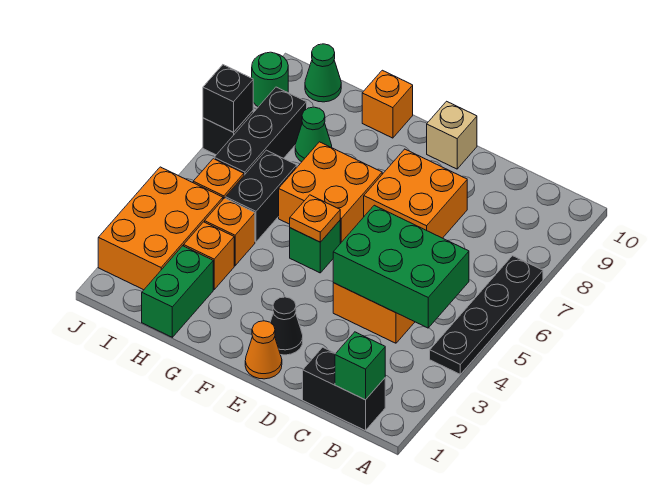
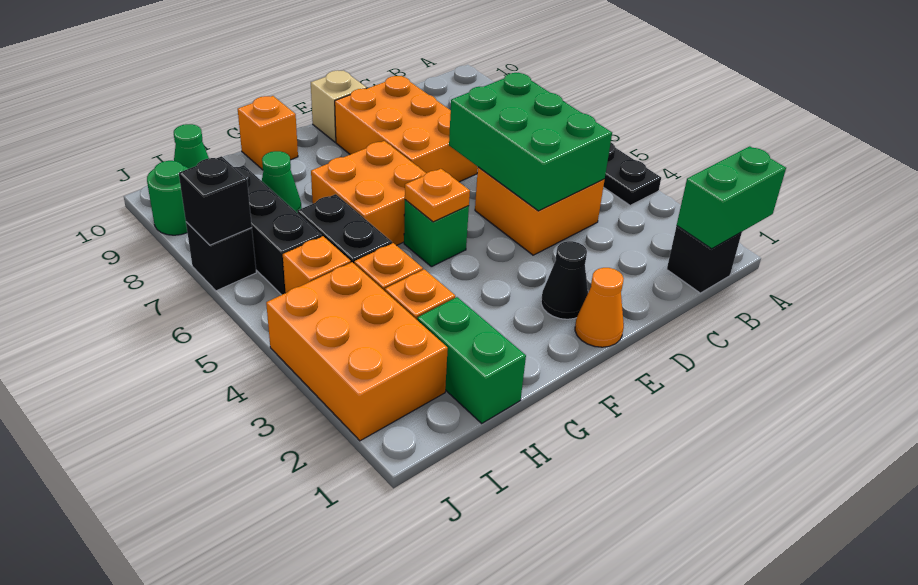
black brick B1:C1 level 1 -> black brick B1 level 1
green brick B1 level 2 -> green brick A1:B1 level 2
green brick B4:D5 level 2 -> green brick C4:D6 level 2
orange brick D7:E8 level 1 -> orange brick D7:E9 level 1

